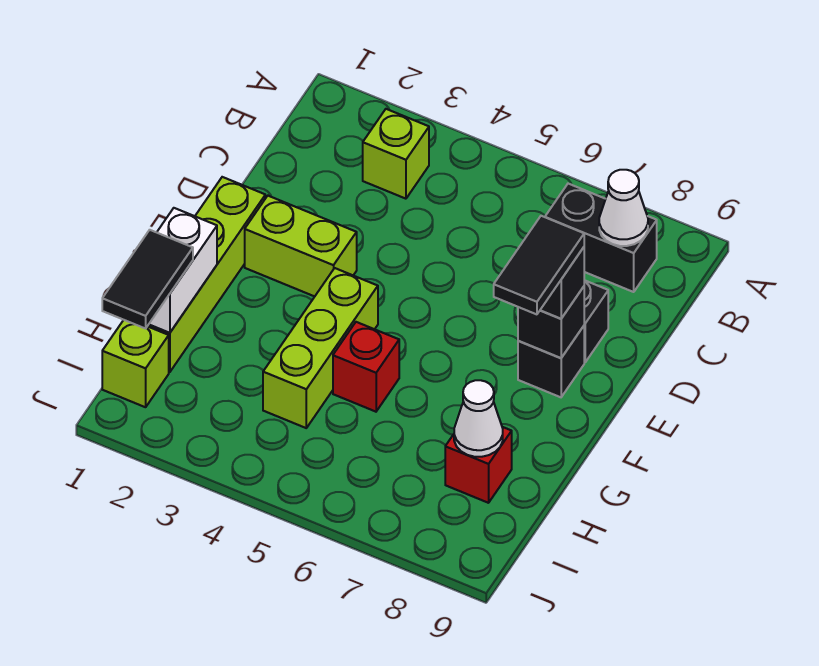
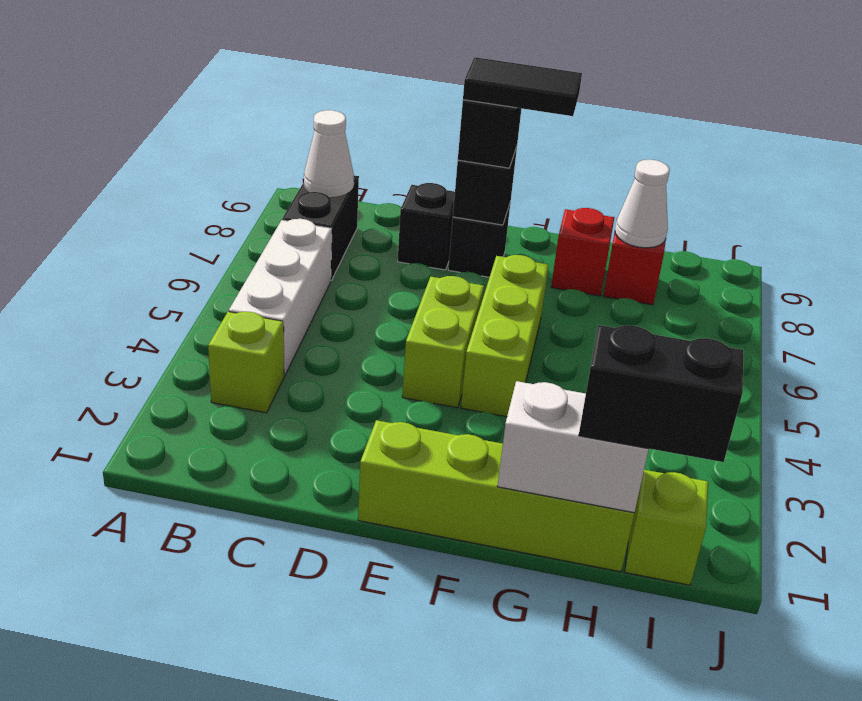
none -> white brick B4:B6 level 1
lime brick E2:E3 level 1 -> lime brick E4:E5 level 1
lime brick F4:H4 level 1 -> lime brick F4:F6 level 1
red brick G5 level 1 -> red brick G8 level 1
black tile H1:I1 level 3 -> black brick H1:I1 level 3

